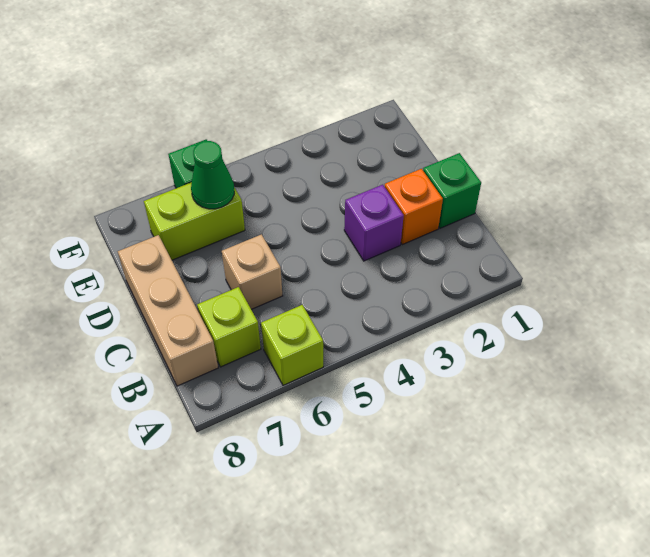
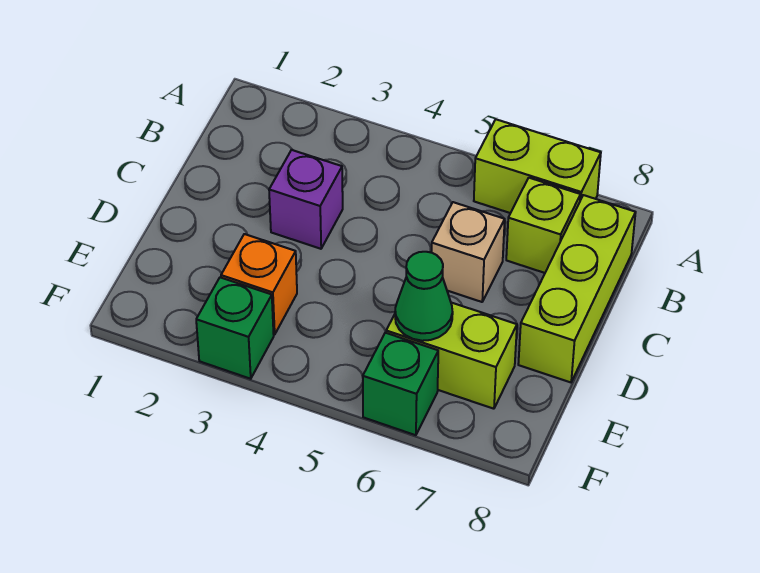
lime brick A6 level 1 -> lime brick A6:A7 level 1
tan brick B8:D8 level 1 -> lime brick B8:D8 level 1
green brick C1 level 1 -> green brick F3 level 1
orange brick C2 level 1 -> orange brick E3 level 1

